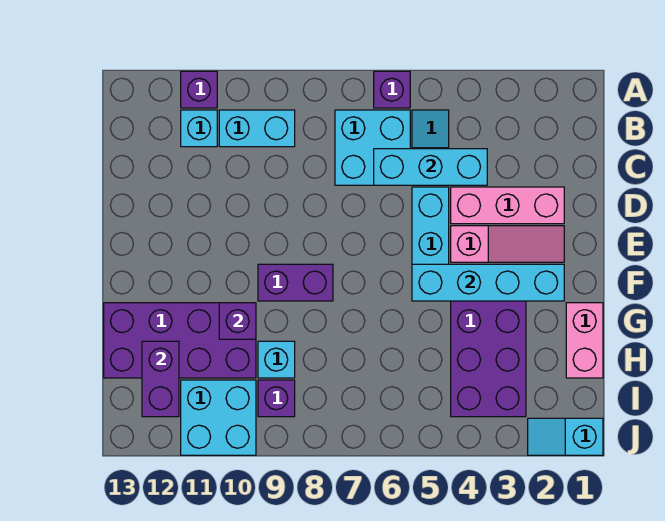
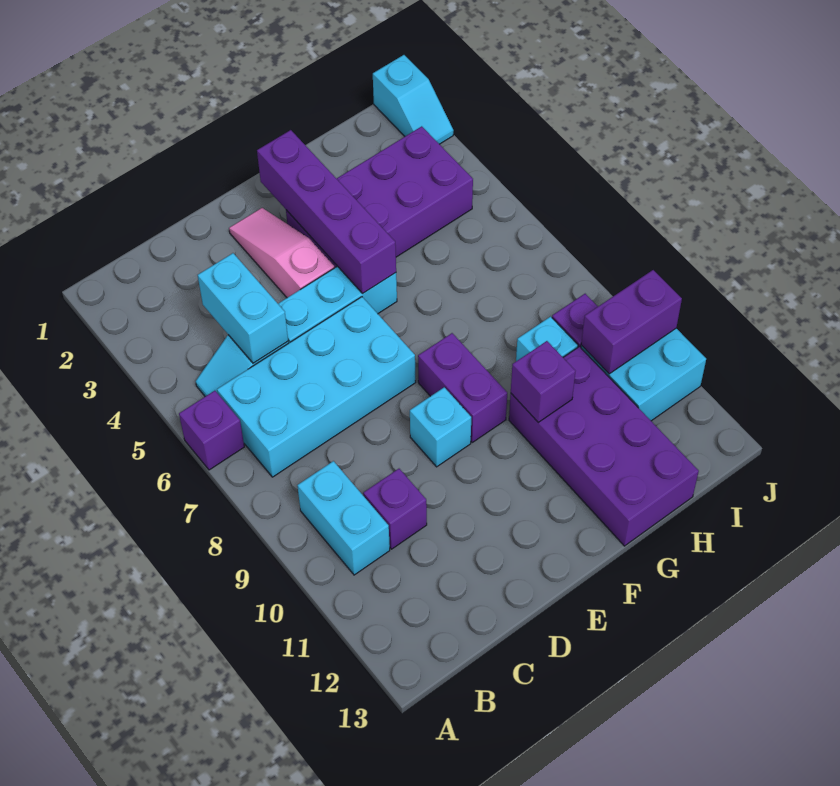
purple brick A11 level 1 -> purple brick C10 level 1
cyan brick B6:C7 level 1 -> cyan brick B6:E7 level 1
cyan brick B11 level 1 -> cyan brick E9 level 1
cyan brick C4:C6 level 2 -> cyan brick C4:C5 level 2
pink brick D2:D4 level 1 -> none
cyan brick F2:F5 level 2 -> purple brick F2:F5 level 2
pink brick G1:H1 level 1 -> none
purple brick H12:I12 level 2 -> purple brick I10:J10 level 2

